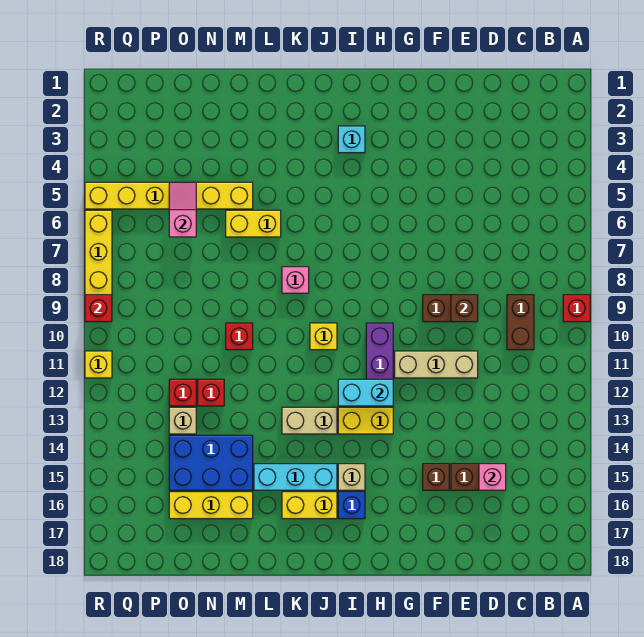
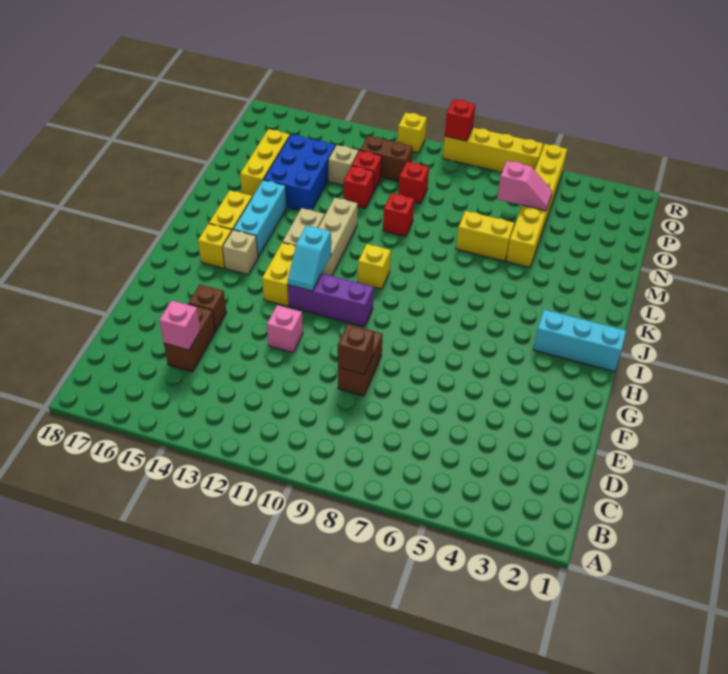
red brick A9 level 1 -> red brick O10 level 1
brown brick C9:C10 level 1 -> brown brick P11:P12 level 1
tan brick E11:G11 level 1 -> tan brick J12:L12 level 1
cyan brick H12:I12 level 2 -> cyan slope H12:I12 level 2 top I
cyan brick I3 level 1 -> cyan brick I1:I3 level 1
blue brick I16 level 1 -> yellow brick I16 level 1
pink brick K8 level 1 -> pink brick F12 level 1
yellow brick L6:M6 level 1 -> yellow brick M6:M7 level 1

